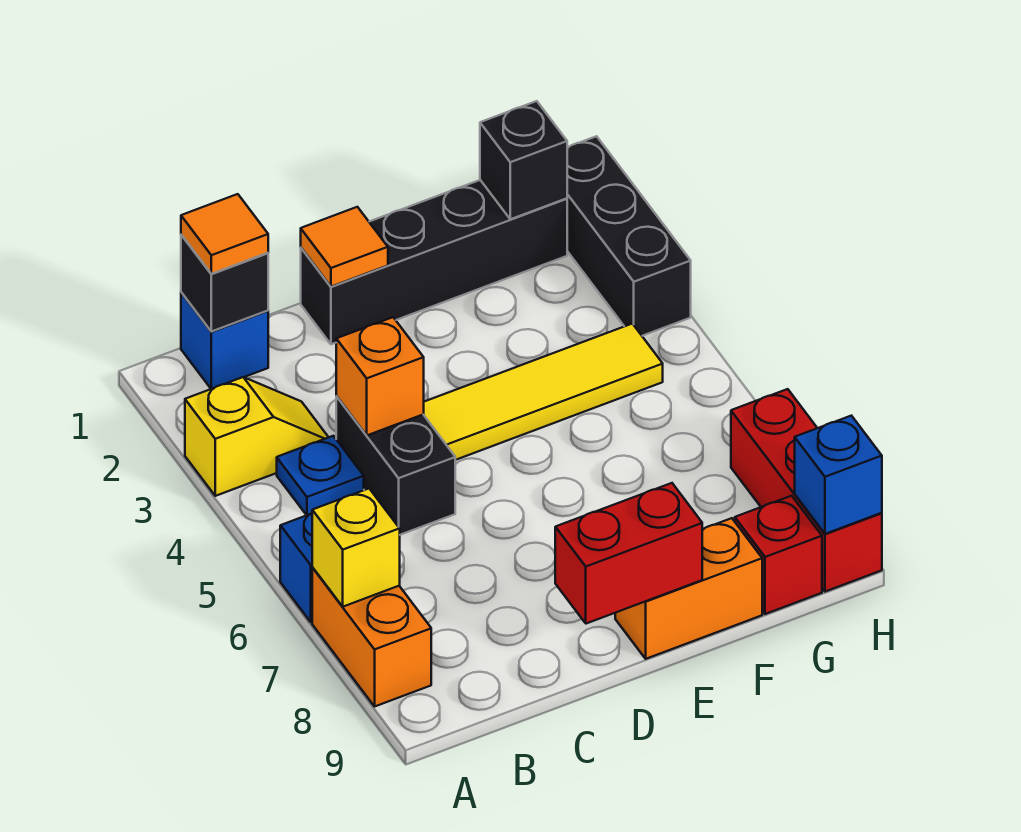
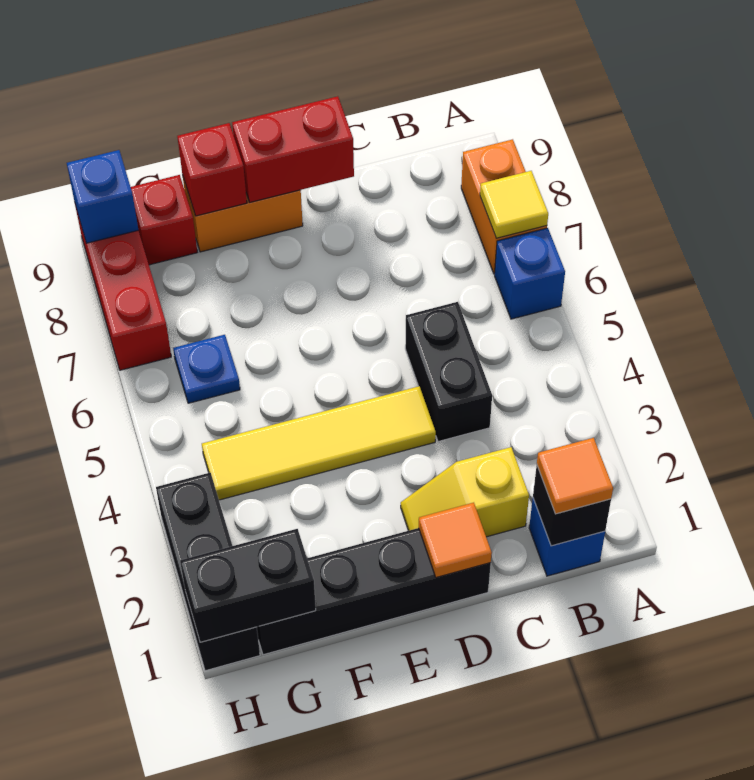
yellow slope A3:B3 level 1 top A -> yellow slope C2:D2 level 1 top C
yellow brick A7 level 2 -> yellow tile A7 level 2
blue plate B4 level 1 -> blue plate G6 level 1
orange brick C4 level 2 -> none
none -> red brick F9 level 2
black brick G1 level 2 -> black brick G1:H1 level 2

